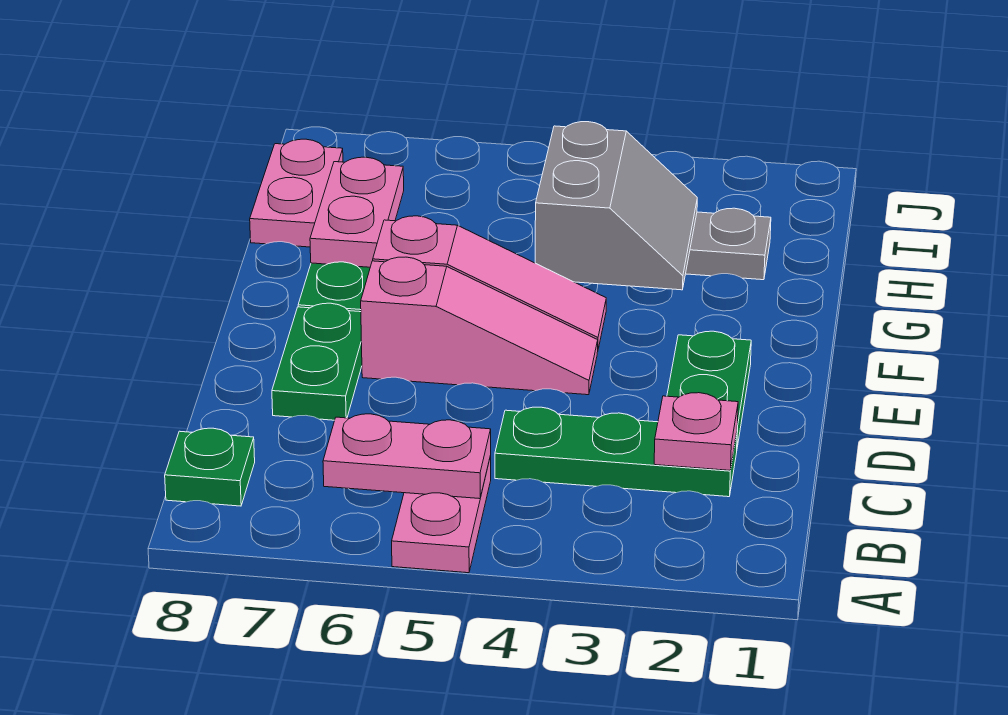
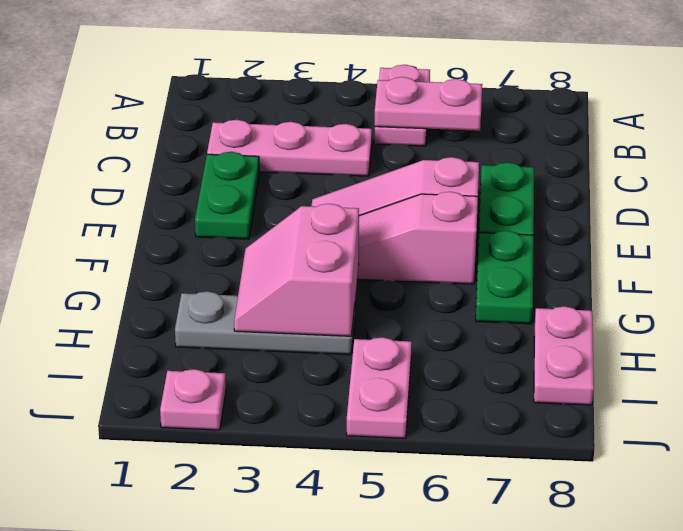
green plate B8 level 1 -> none
green plate C2:C4 level 1 -> pink plate C2:C4 level 1
pink plate C2 level 2 -> pink plate J2 level 1
grey slope G3:H4 level 2 top 4 -> pink slope G3:H4 level 2 top 4
pink plate G7:H7 level 2 -> pink plate I5:J5 level 1

